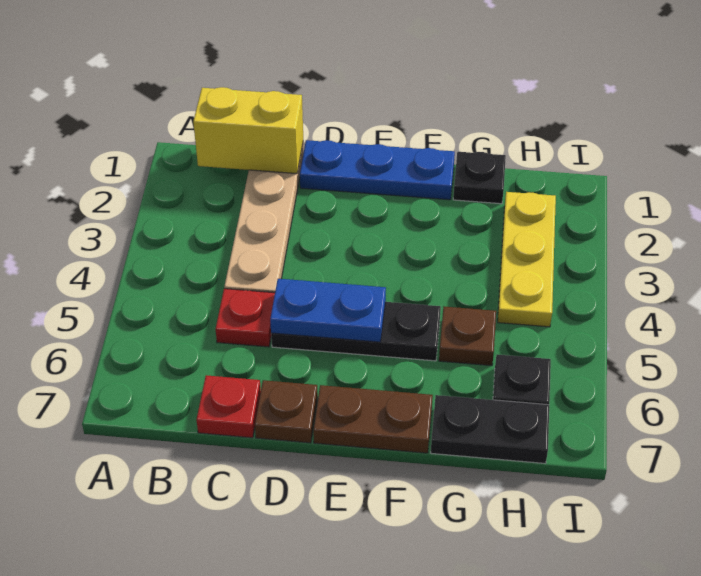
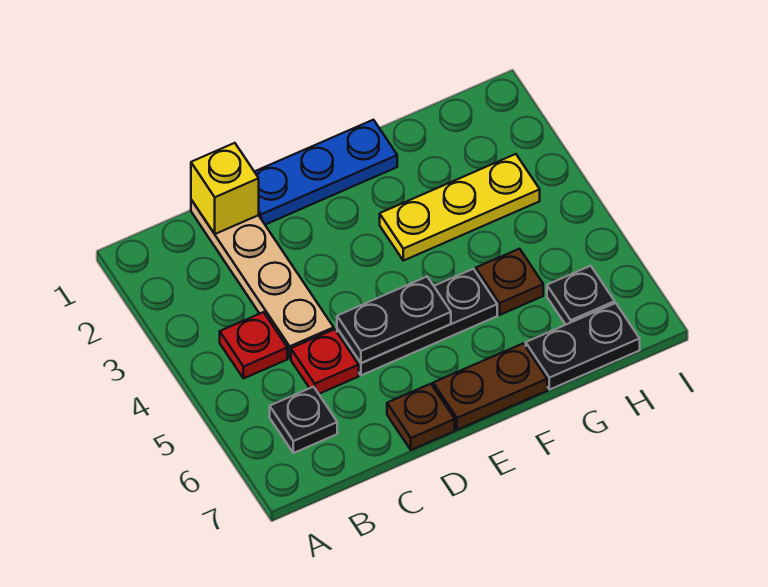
yellow brick B1:C1 level 2 -> yellow brick C1 level 2
red plate C7 level 1 -> red plate B4 level 1
blue plate D5:E5 level 2 -> black plate D5:E5 level 2
black plate G1 level 1 -> black plate B6 level 1
yellow plate H2:H4 level 1 -> yellow plate F3:H3 level 1

